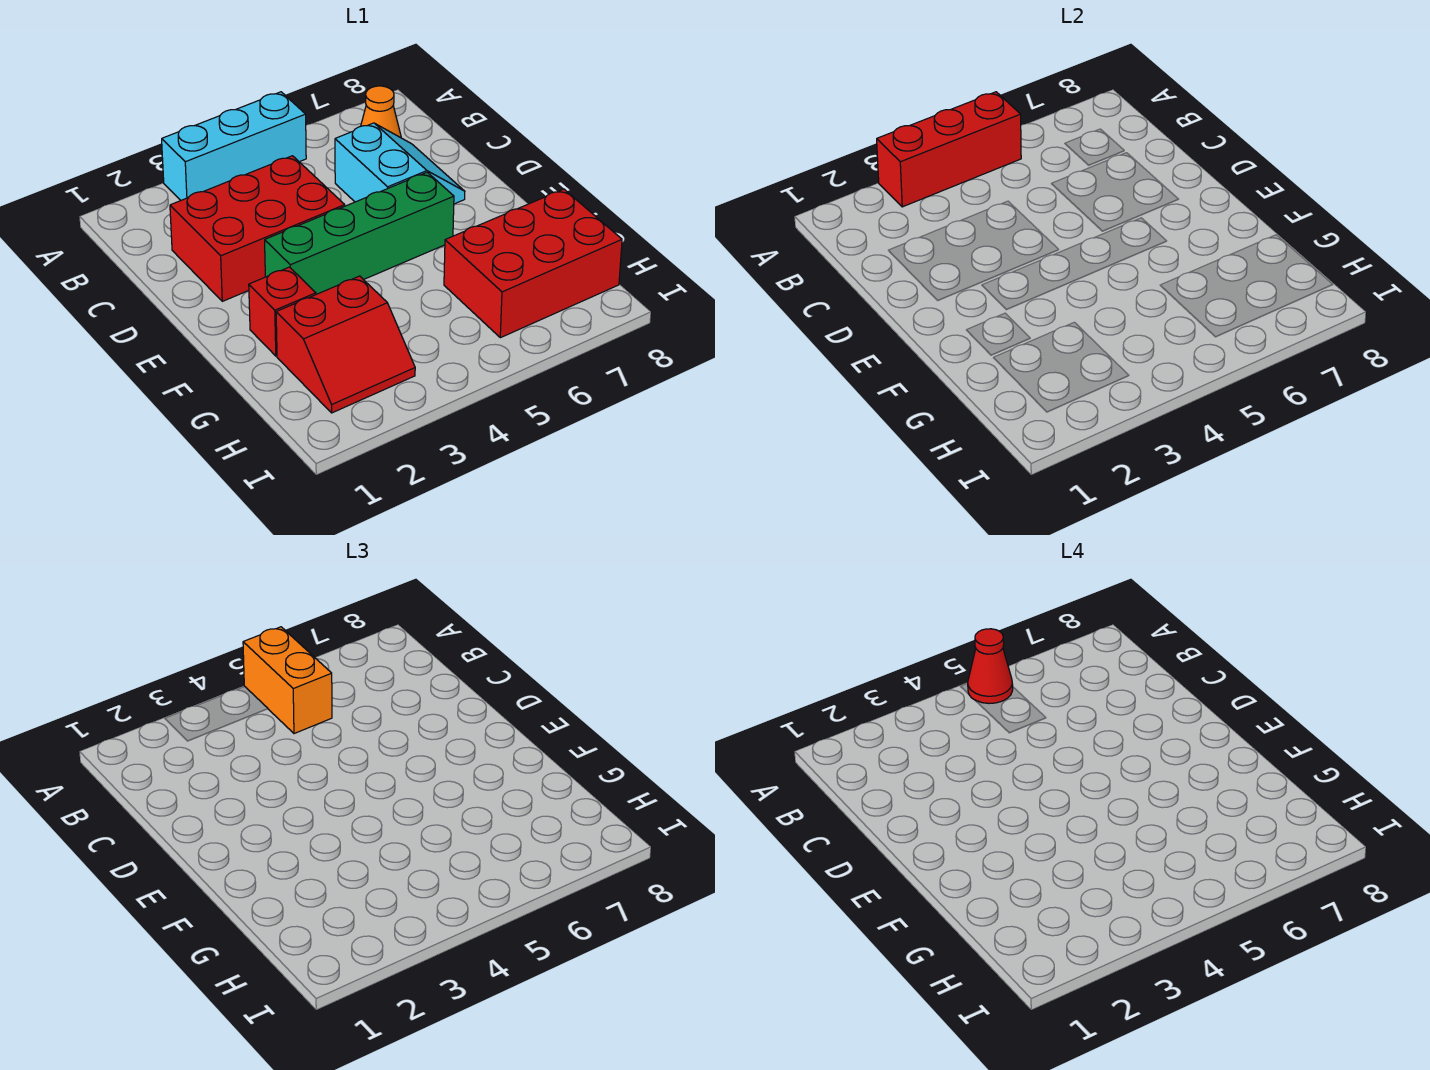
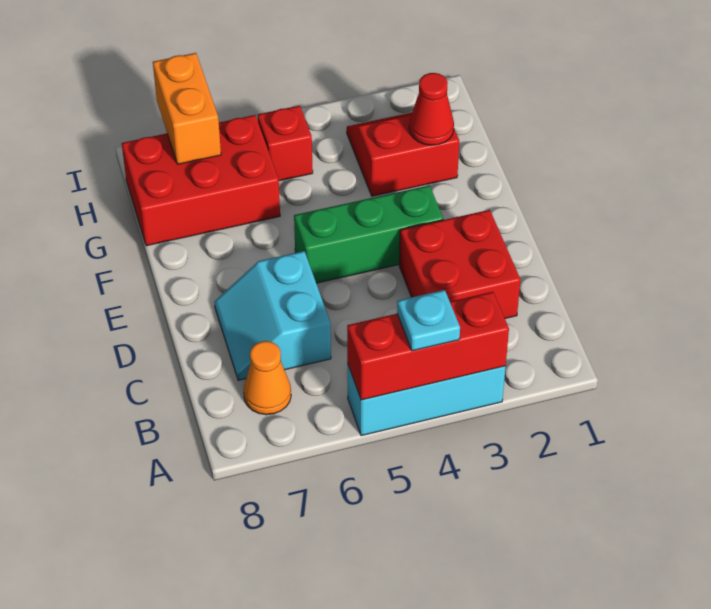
none -> cyan plate A4 level 3
orange brick A5:B5 level 3 -> orange brick H7:I7 level 2
red cone A5 level 4 -> red cone G2 level 2
red brick C2:D4 level 1 -> red brick C2:D3 level 1
green brick E3:E6 level 1 -> green brick E3:E5 level 1
red brick F2 level 1 -> red brick H5 level 1

